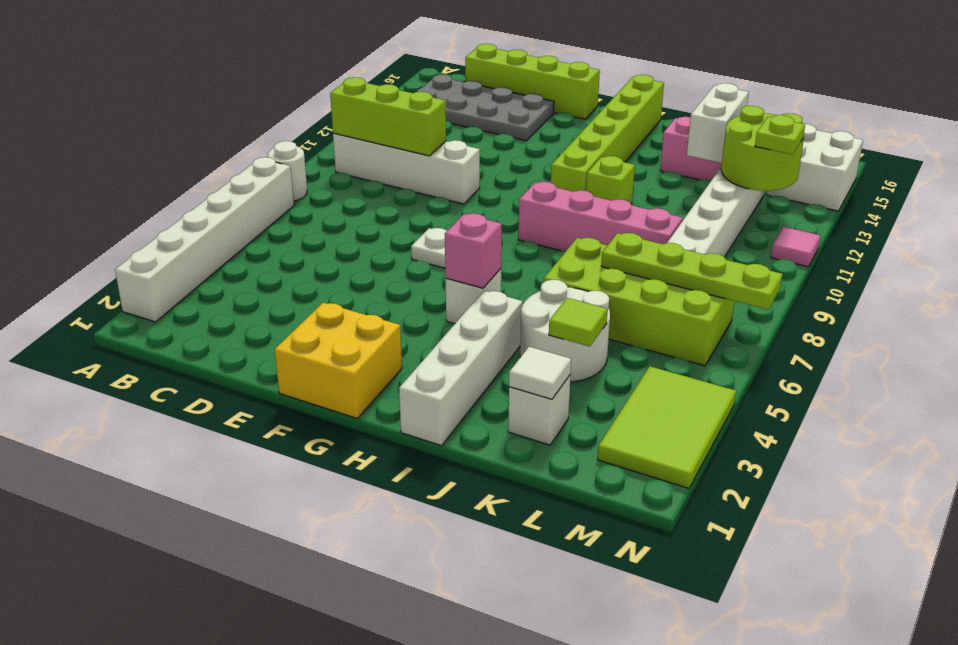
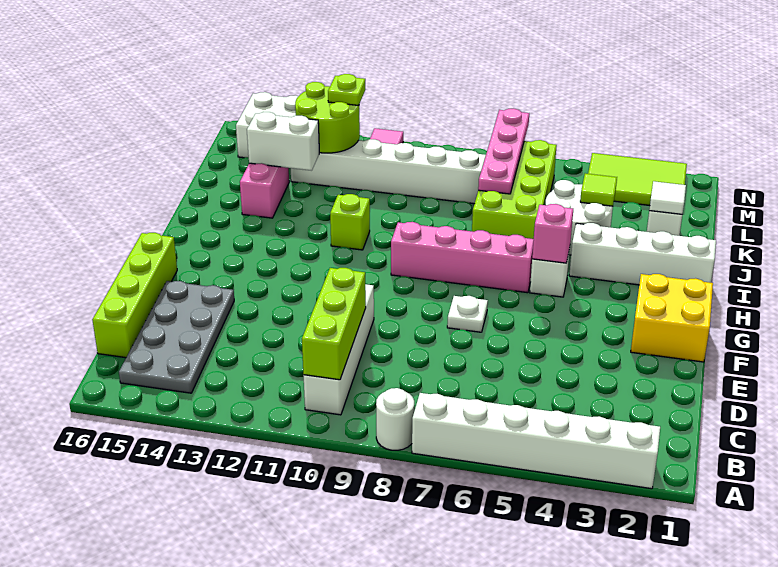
pink brick H9:K9 level 1 -> pink brick H6:H9 level 1
lime brick H11:H16 level 1 -> none
lime plate K7:N7 level 2 -> pink plate K7:N7 level 2

